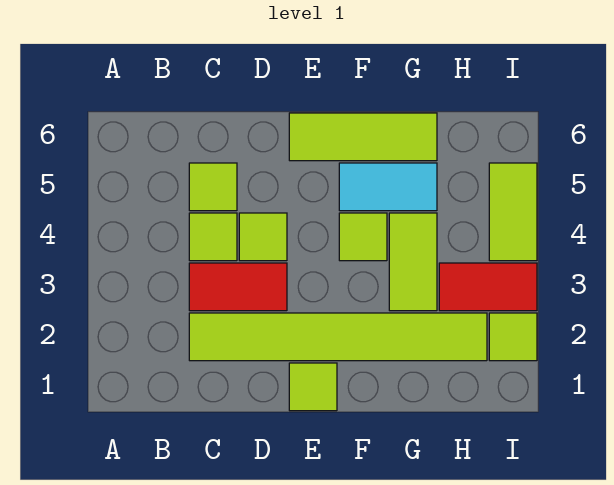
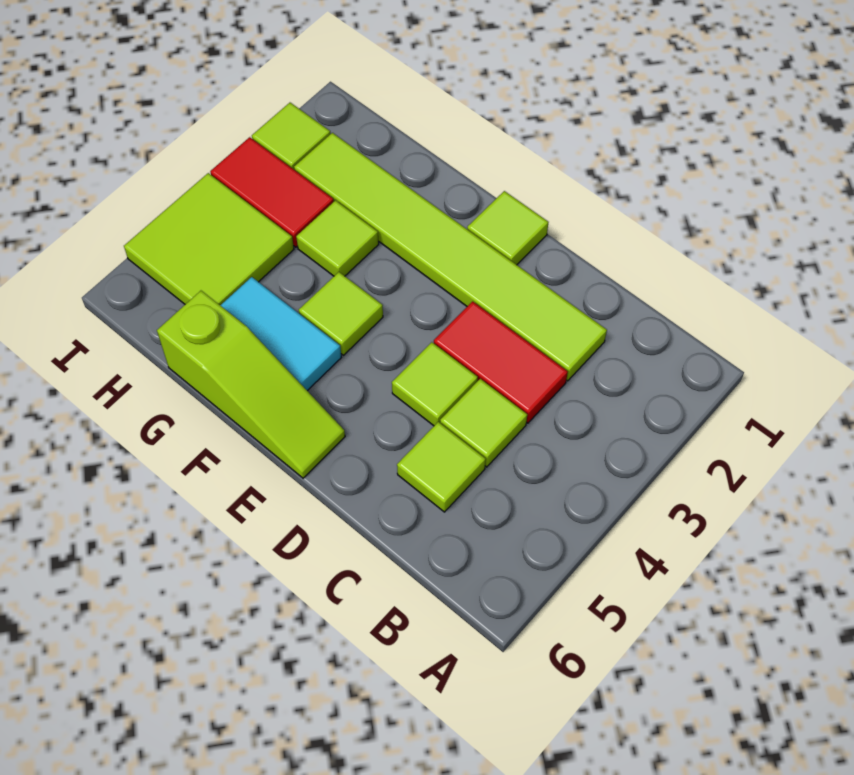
lime tile E6:G6 level 1 -> lime slope E6:G6 level 1 top G
lime tile G3:G4 level 1 -> lime tile G3 level 1
lime tile I4:I5 level 1 -> lime tile H4:I5 level 1

